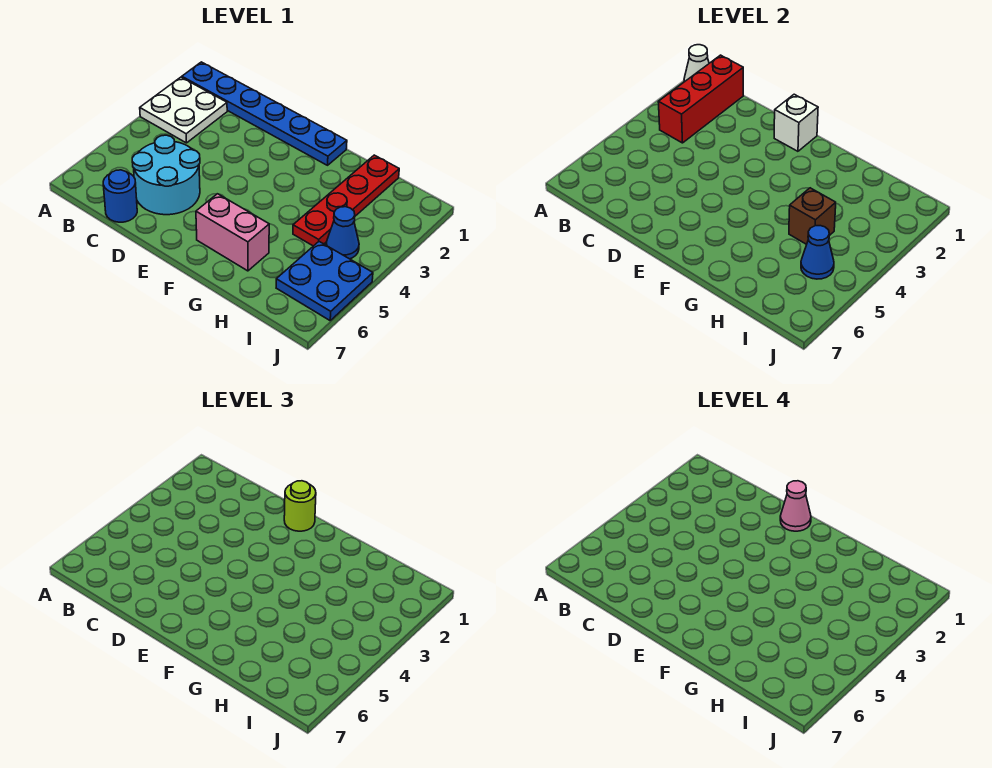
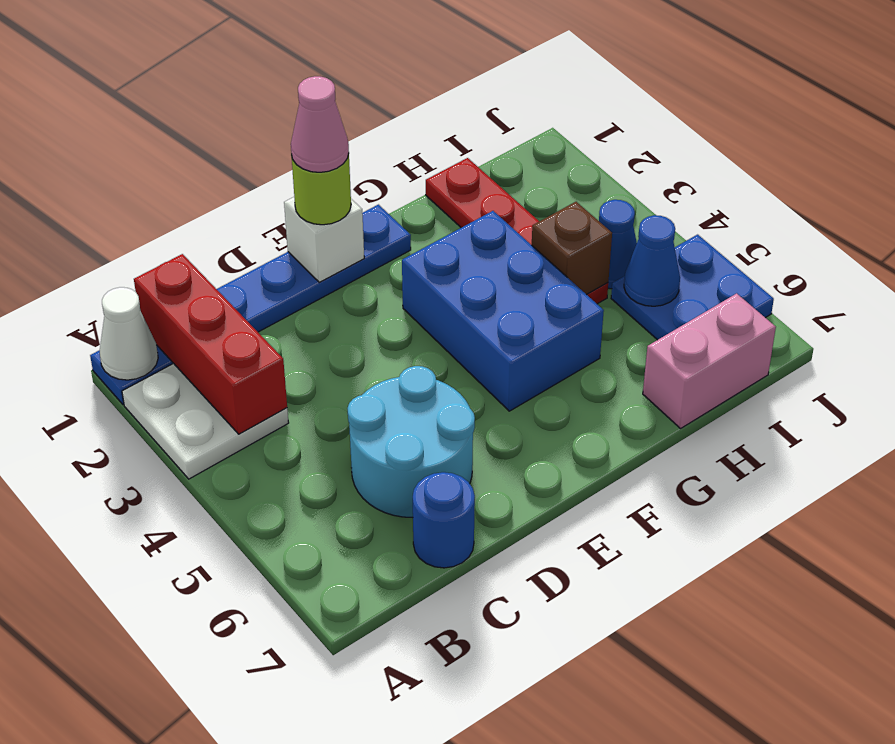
none -> blue brick F3:G5 level 1
pink brick F6:G6 level 1 -> pink brick H7:I7 level 1

